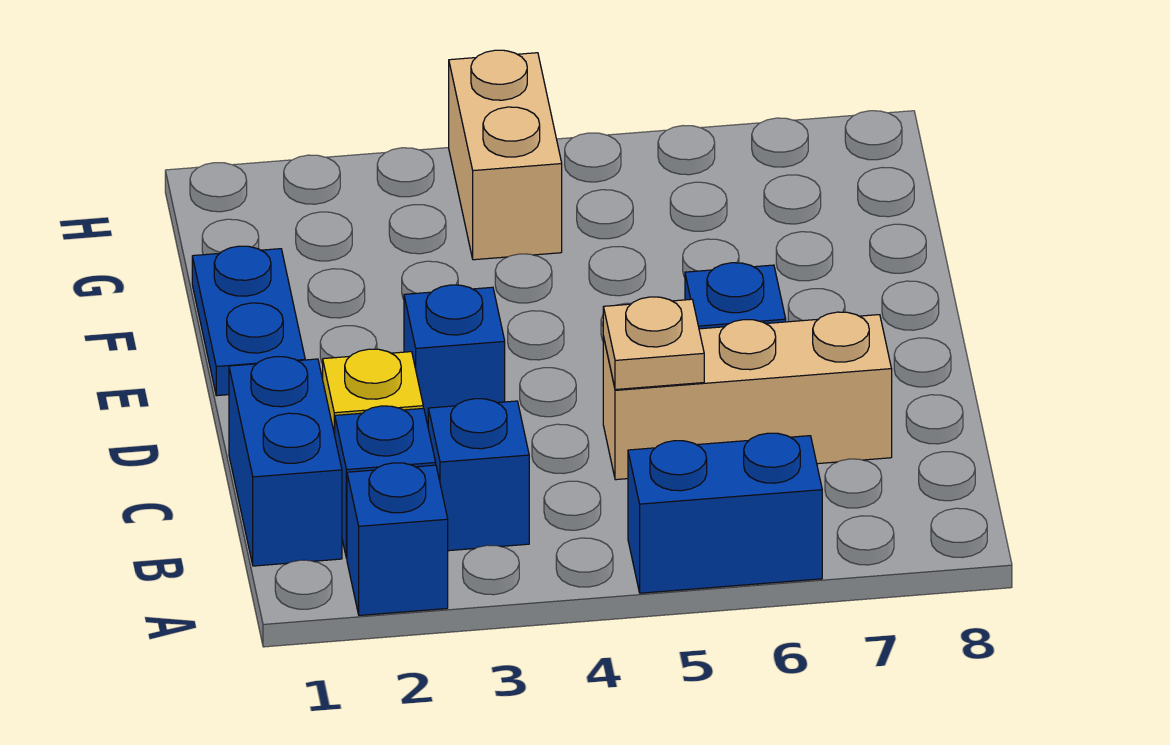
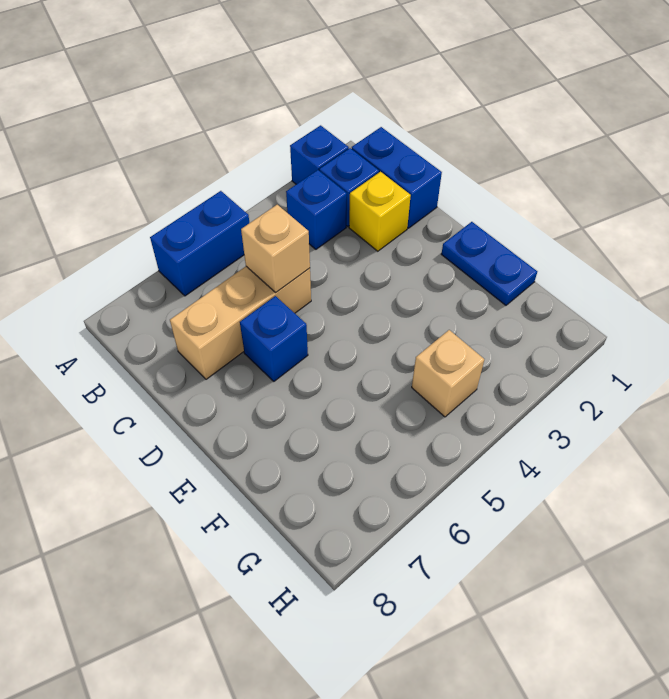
tan plate C5 level 2 -> tan brick C5 level 2
blue brick D3 level 1 -> none
tan brick G4:H4 level 1 -> tan brick G4 level 1

